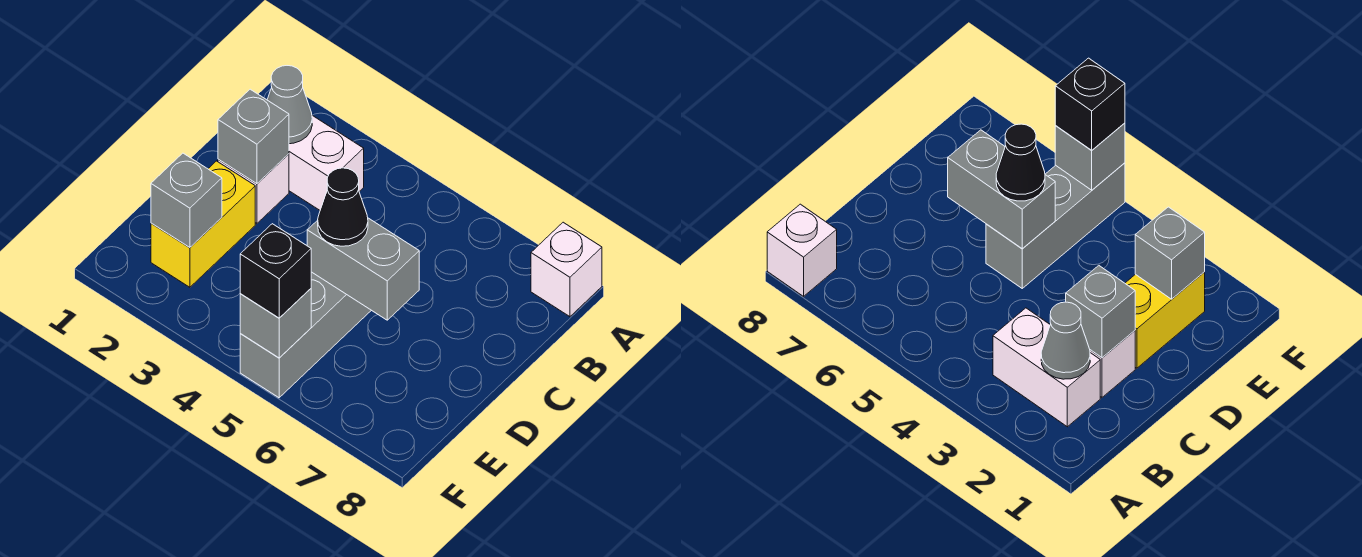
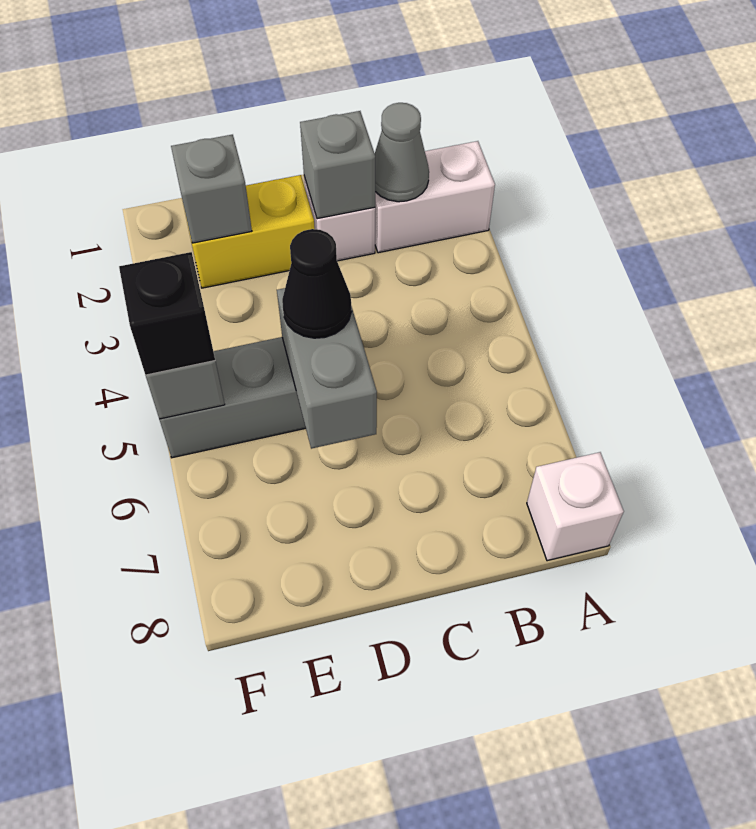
white brick B2:B3 level 1 -> white brick A2:B2 level 1

